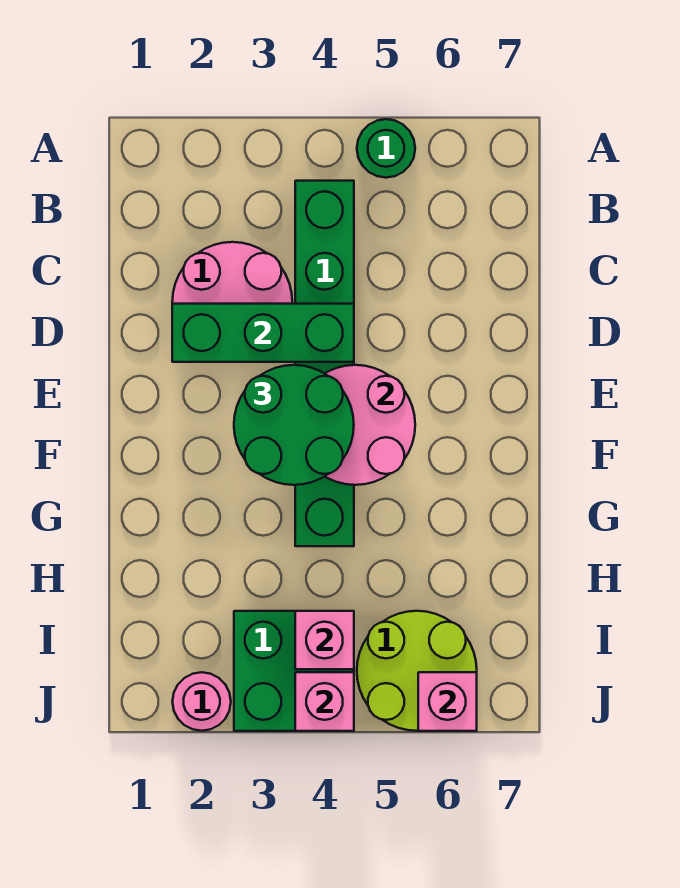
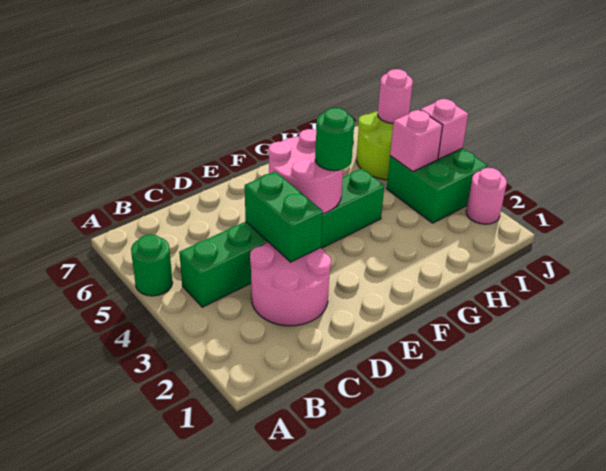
green brick D2:D4 level 2 -> green brick D3:D4 level 2
green round brick E3:F4 level 3 -> green round brick F4 level 3
pink brick J6 level 2 -> pink round brick J6 level 2

